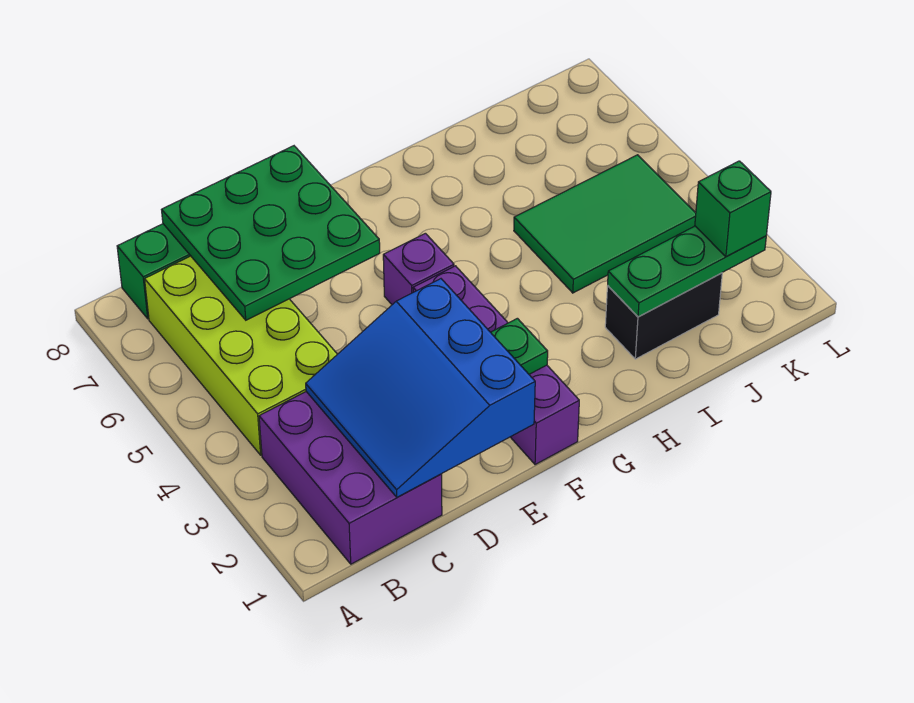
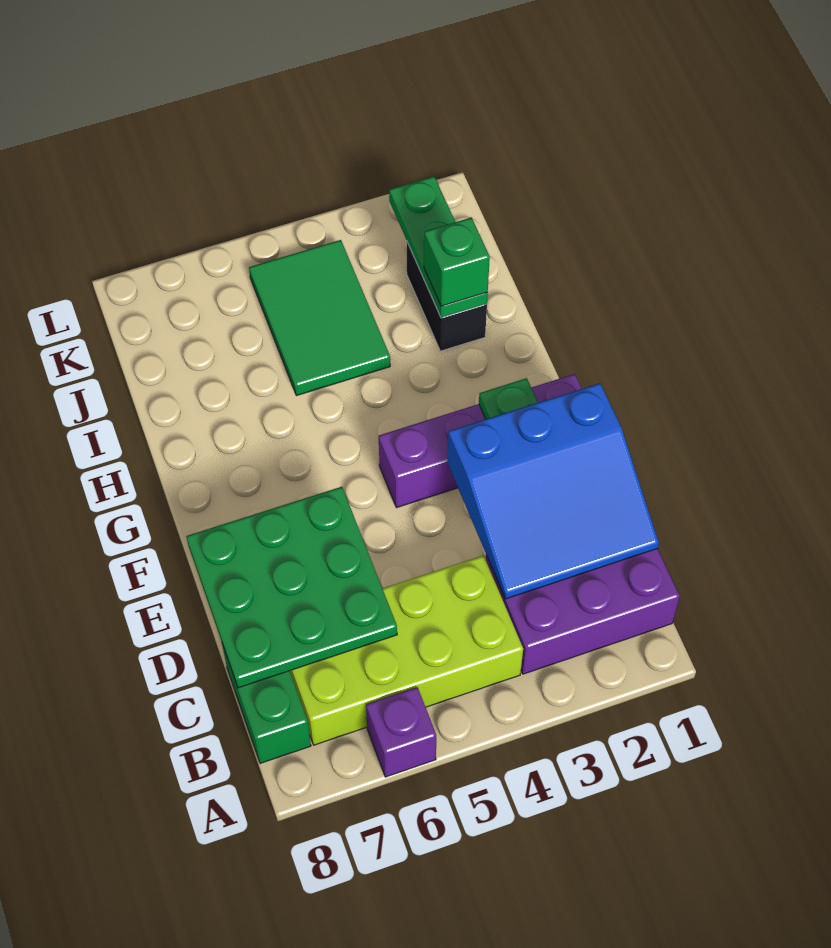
purple brick F5 level 1 -> purple brick A6 level 1
green brick K2 level 3 -> green brick I2 level 3

